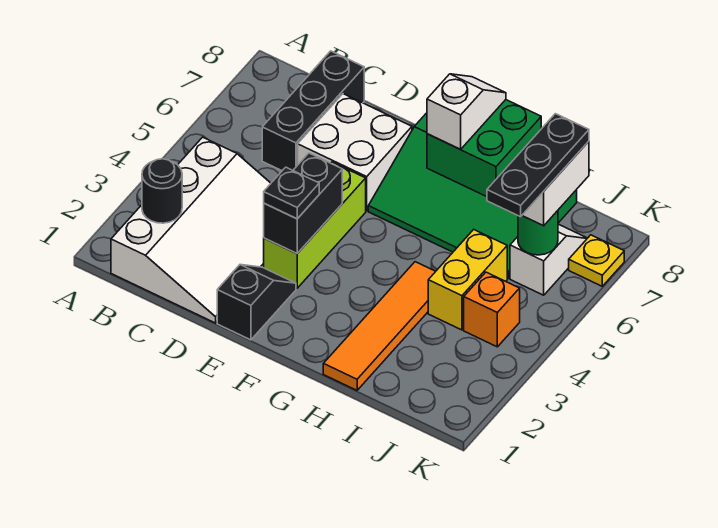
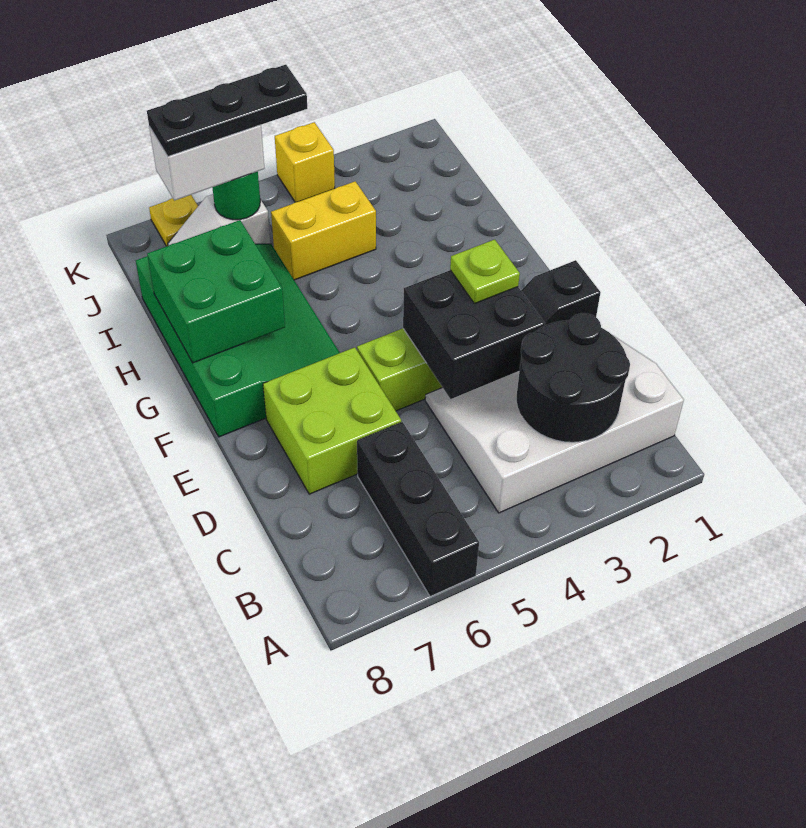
black round brick B2 level 2 -> black round brick B2:C3 level 2
black brick C6:C8 level 1 -> black brick A6:C6 level 1
white brick D6:E7 level 1 -> lime brick D6:E7 level 1
black brick E3:E4 level 2 -> black brick D3:E4 level 2
black plate E3 level 3 -> lime plate E3 level 3
white slope G7:G8 level 3 top 7 -> none
orange tile H1:H4 level 1 -> none
orange brick J4 level 1 -> none
none -> yellow brick K4 level 1

